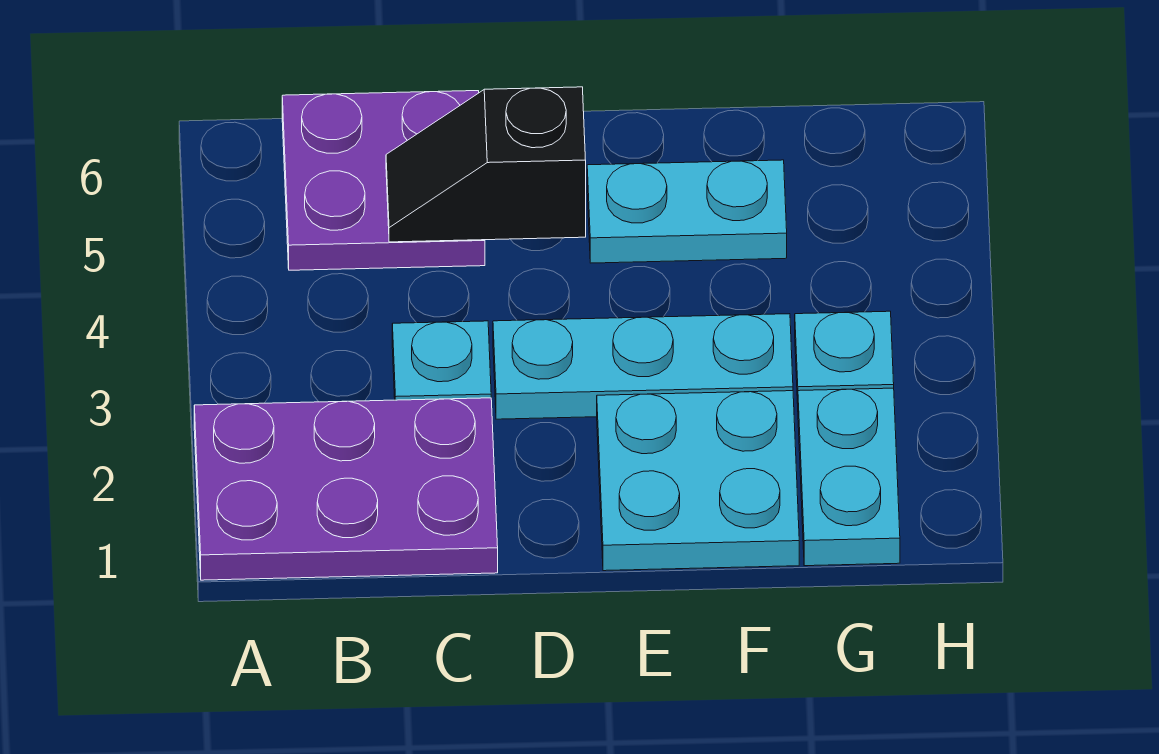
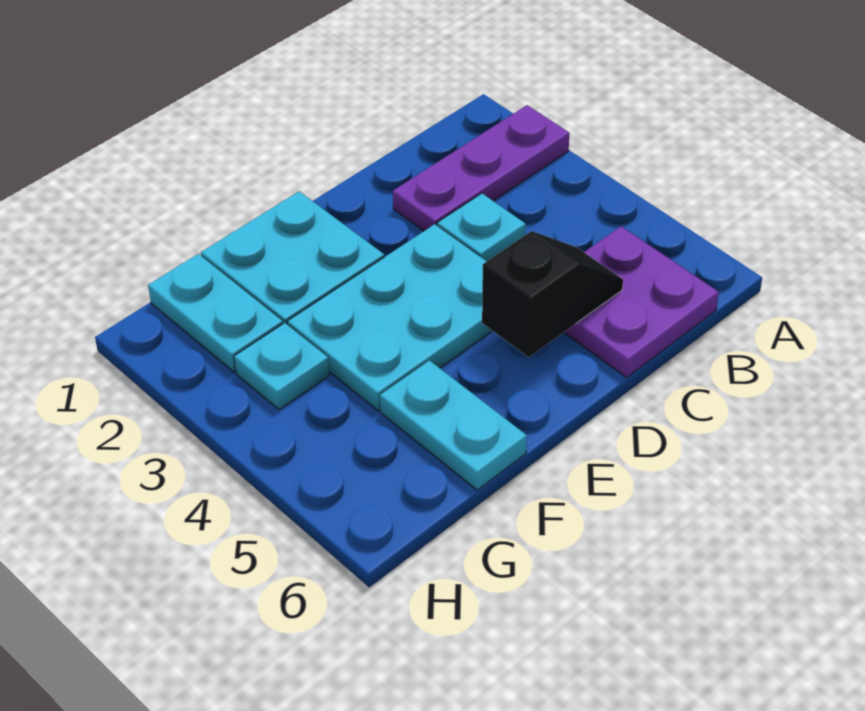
purple plate A1:C2 level 1 -> purple plate A2:C2 level 1
cyan plate D3:F3 level 1 -> cyan plate D3:F4 level 1
cyan plate E5:F5 level 1 -> cyan plate F5:F6 level 1

